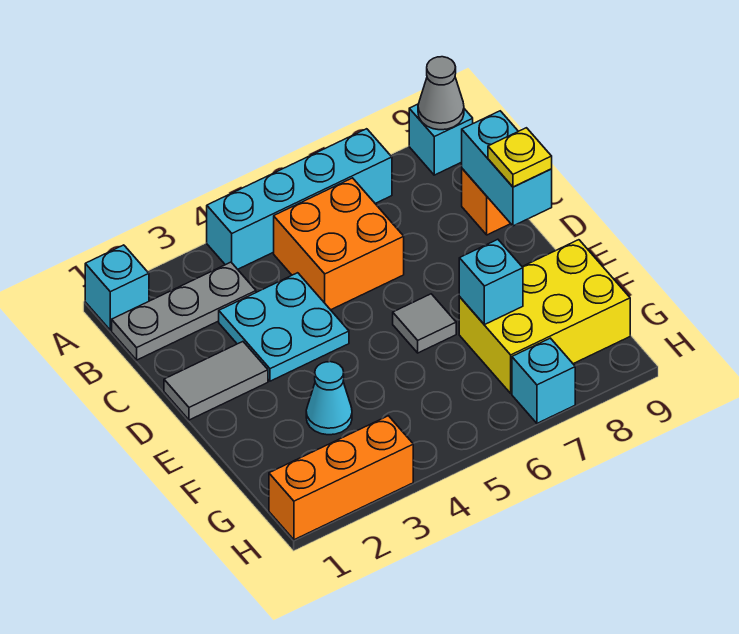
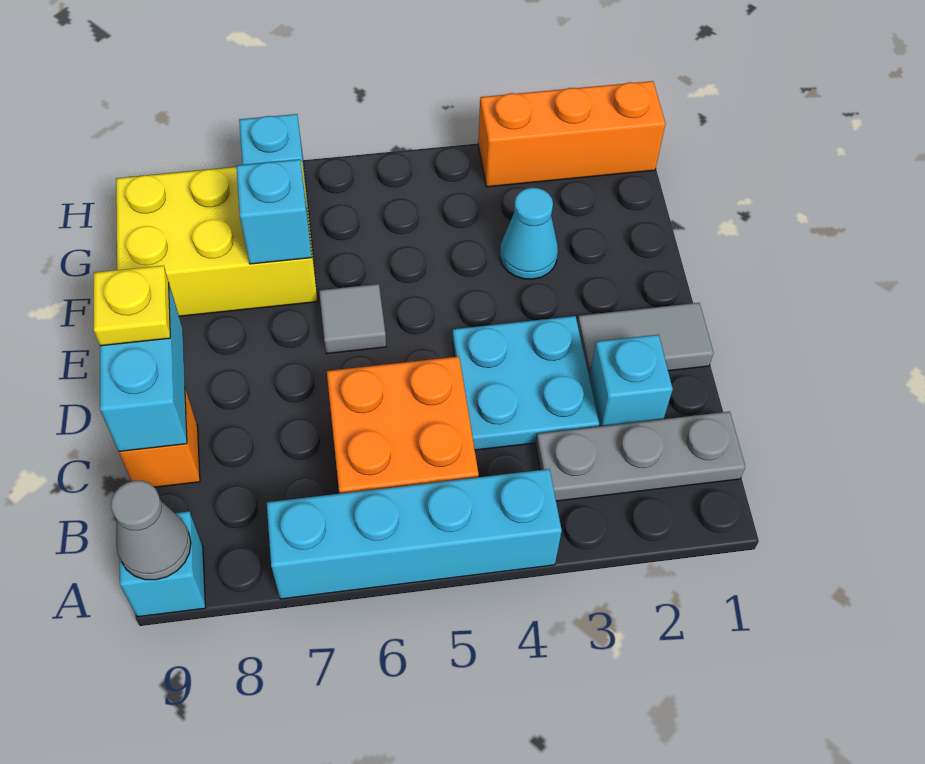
cyan brick A1 level 1 -> cyan brick C2 level 1

